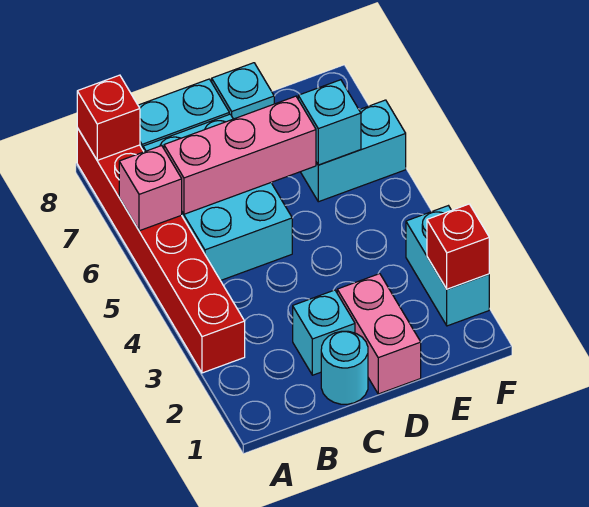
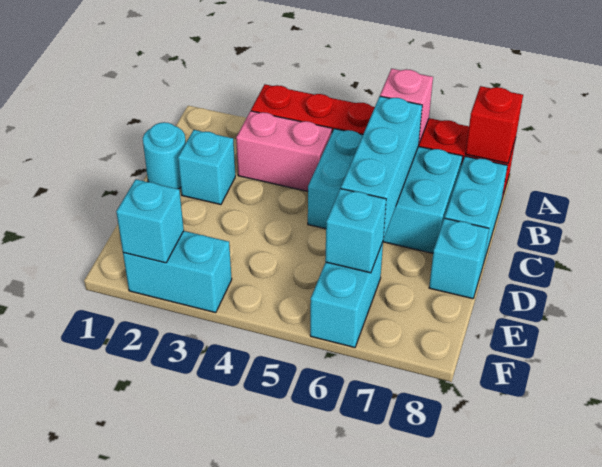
pink brick B6:D6 level 2 -> cyan brick B6:D6 level 2
pink brick D1:D2 level 1 -> pink brick B3:B4 level 1
red brick F2 level 2 -> cyan brick F2 level 2

